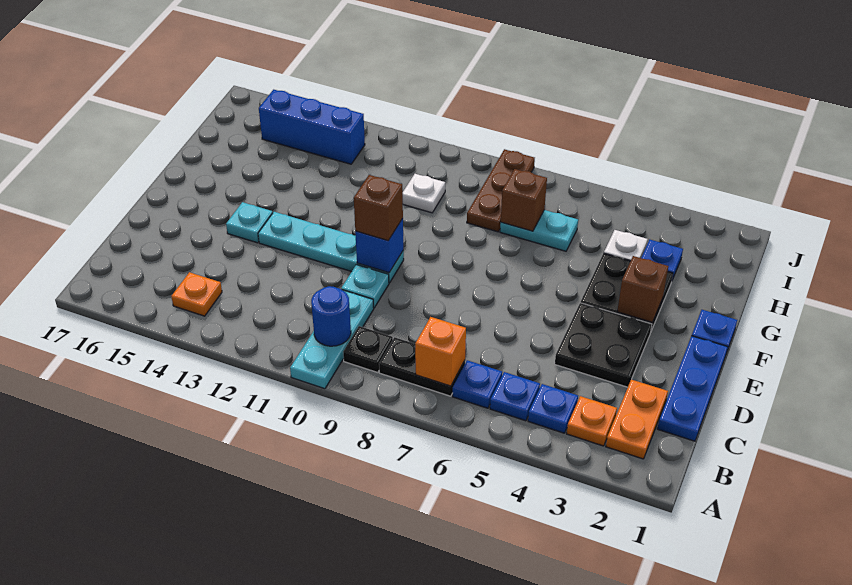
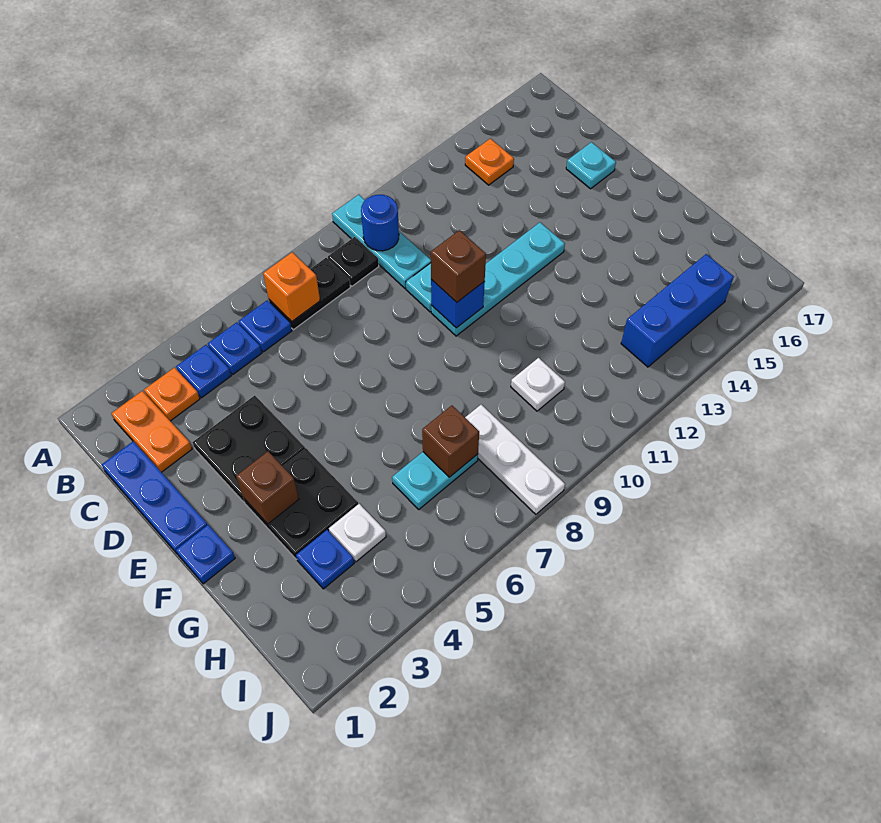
cyan plate E14 level 1 -> cyan plate D16 level 1
brown plate H8:J8 level 1 -> white plate H8:J8 level 1

